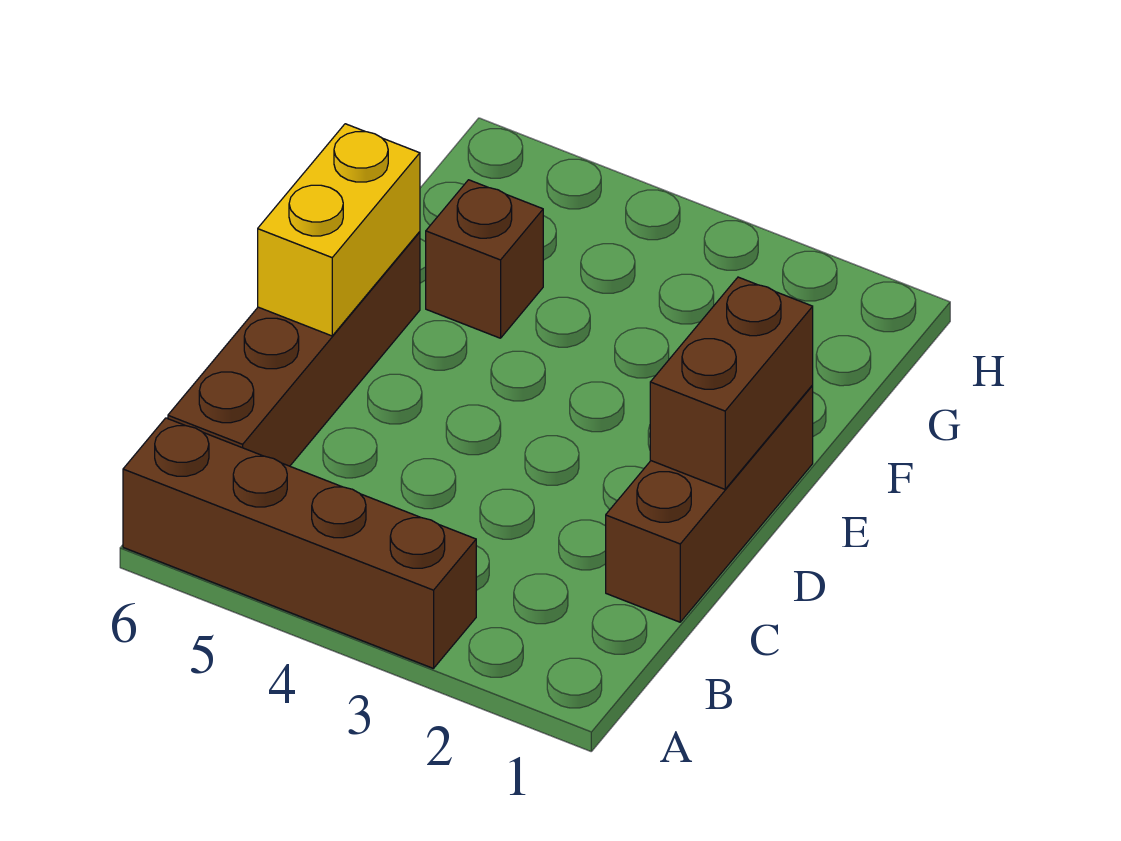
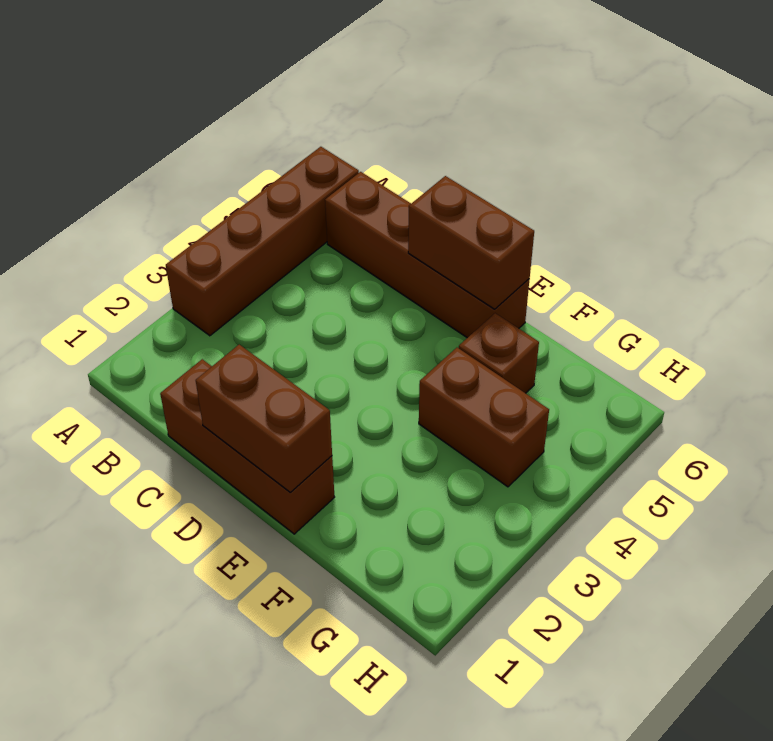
yellow brick D6:E6 level 2 -> brown brick D6:E6 level 2
none -> brown brick F4:G4 level 1

